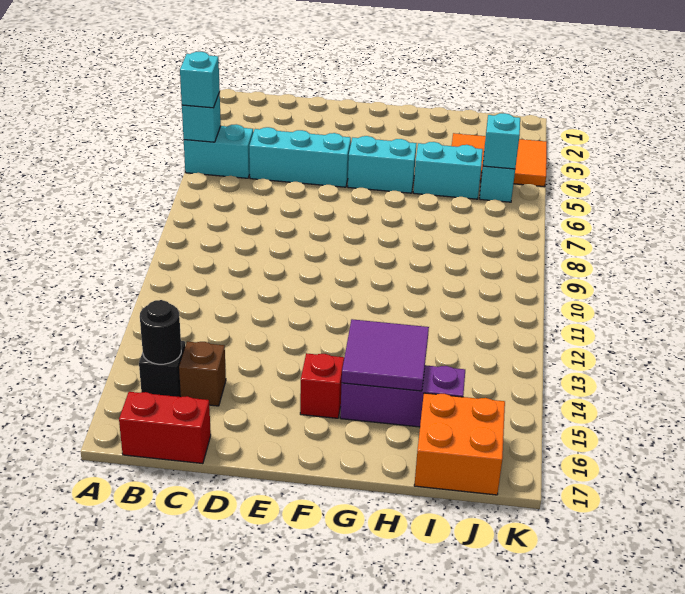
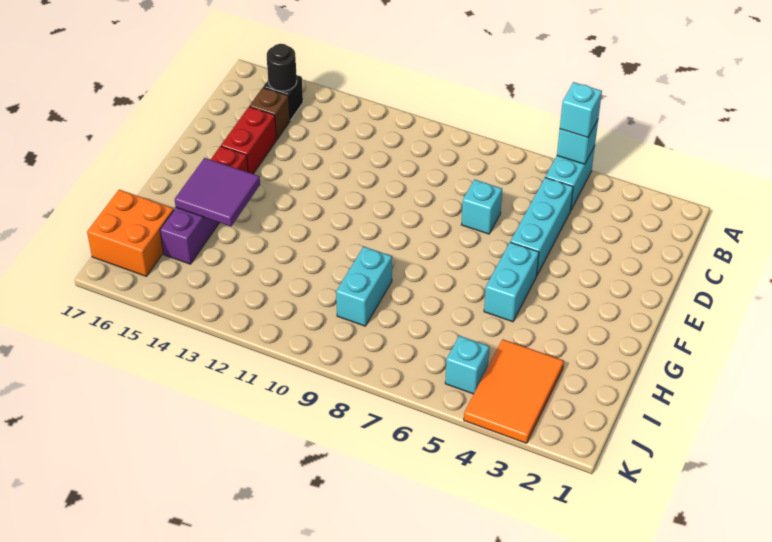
red brick B17:C17 level 1 -> red brick D15:E15 level 1
cyan brick H5:I5 level 1 -> cyan brick H9:I9 level 1
cyan brick J5 level 2 -> cyan brick D7 level 1

